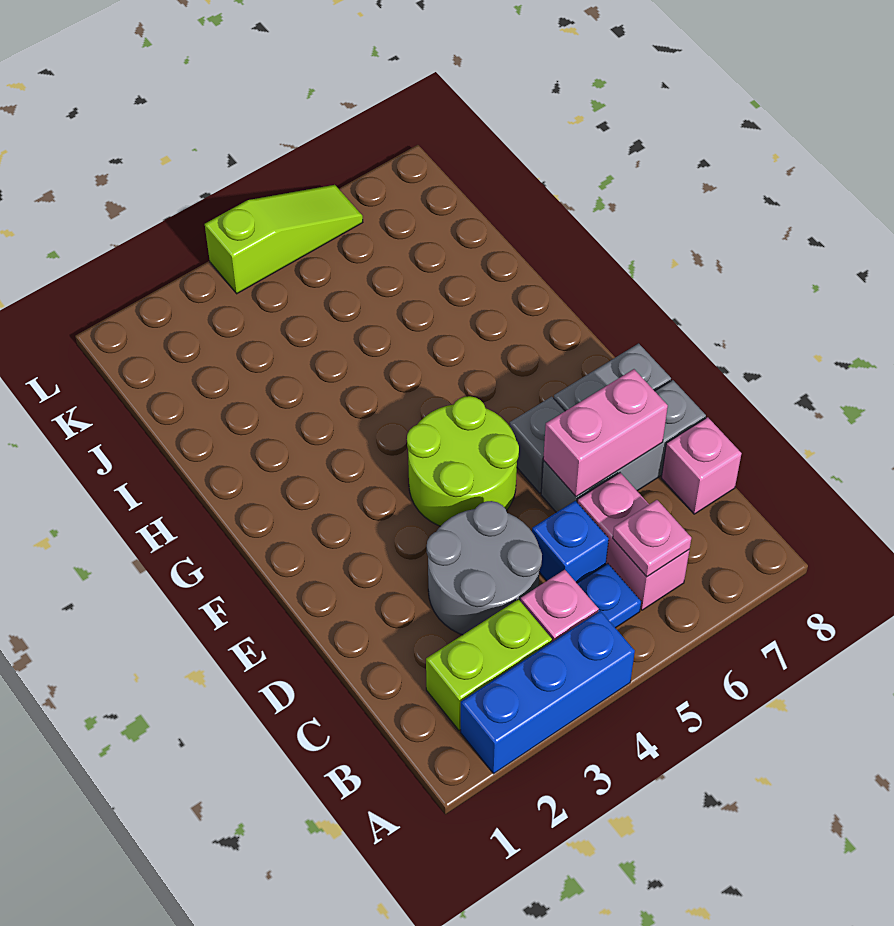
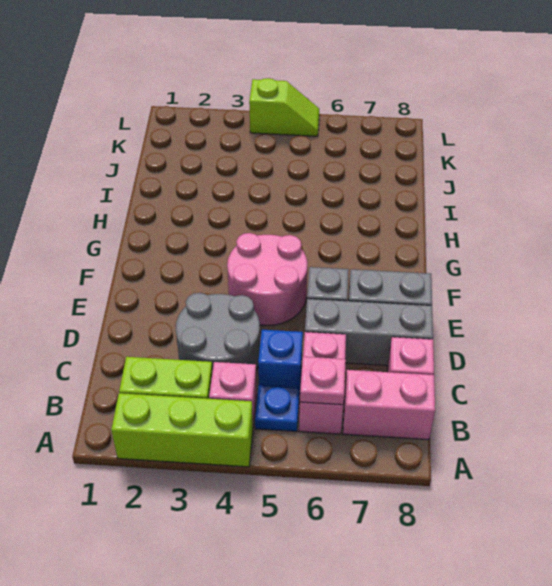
blue brick A2:A4 level 1 -> lime brick A2:A4 level 1
pink brick D6:D7 level 2 -> pink brick B7:B8 level 1
lime round brick E4:F5 level 1 -> pink round brick E4:F5 level 1
lime slope L4:L6 level 1 top 4 -> lime slope L4:L5 level 1 top 4

